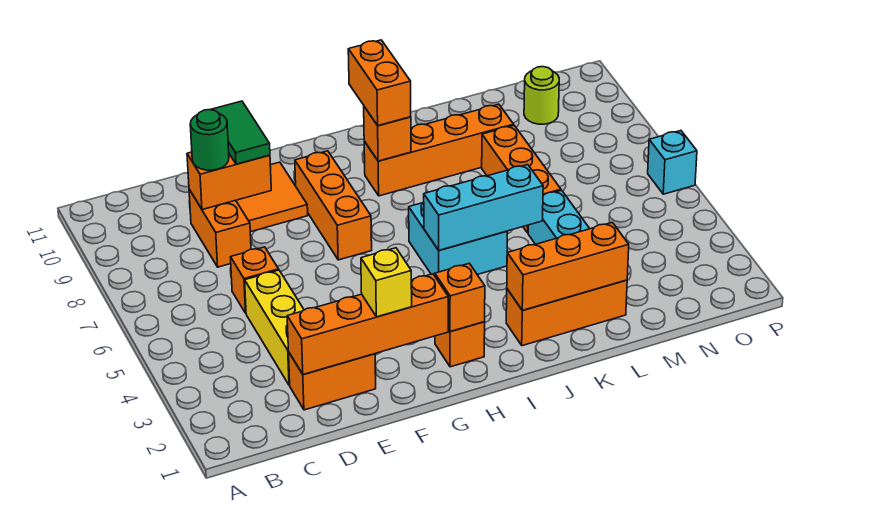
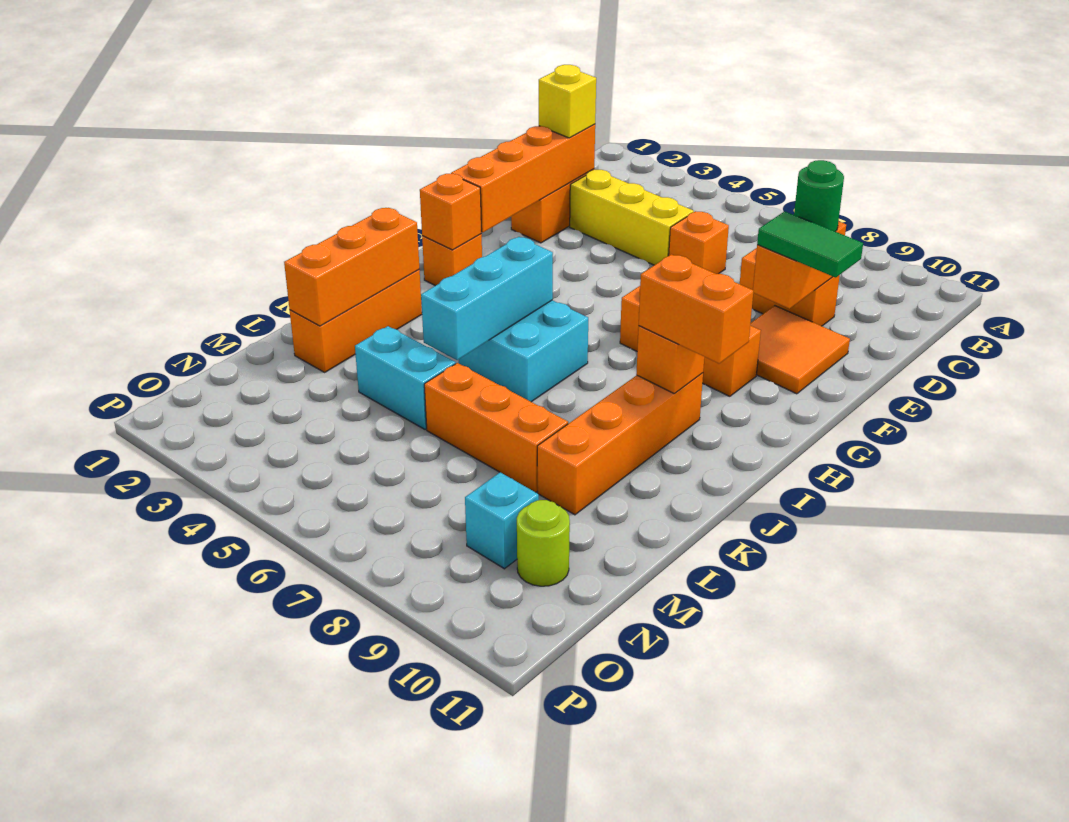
yellow brick F2 level 3 -> yellow brick D2 level 3
cyan brick P6 level 1 -> cyan brick N9 level 1

